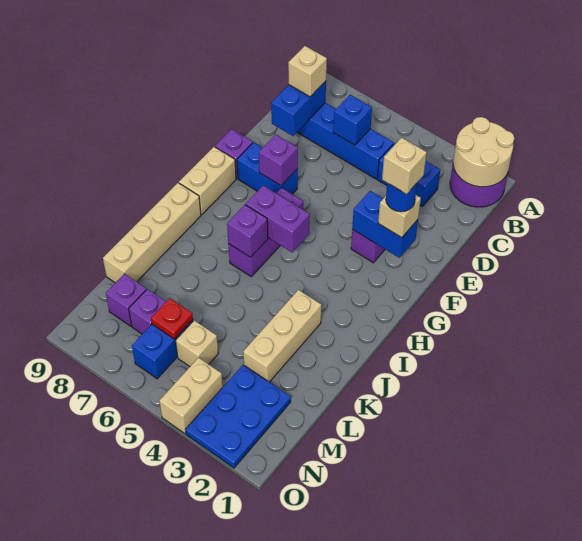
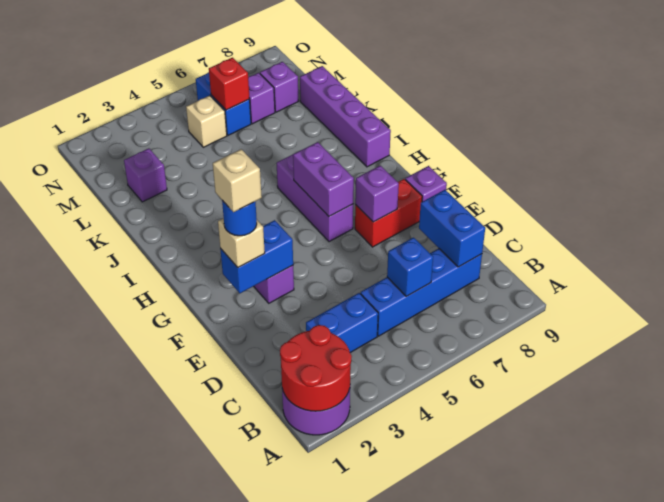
tan round brick A1:B2 level 2 -> red round brick A1:B2 level 2
tan brick C8 level 3 -> none
blue brick F7:F8 level 1 -> red brick F7:F8 level 1
tan brick G9:H9 level 1 -> none
purple brick H5:H6 level 2 -> purple brick G6:H6 level 2
purple brick I6 level 2 -> purple brick L2 level 1
tan brick I9:L9 level 1 -> purple brick I9:L9 level 1
tan brick J3:L3 level 1 -> none
blue plate M2:O3 level 1 -> none
red plate M6 level 2 -> red brick M6 level 2
tan brick N4:O4 level 1 -> none

